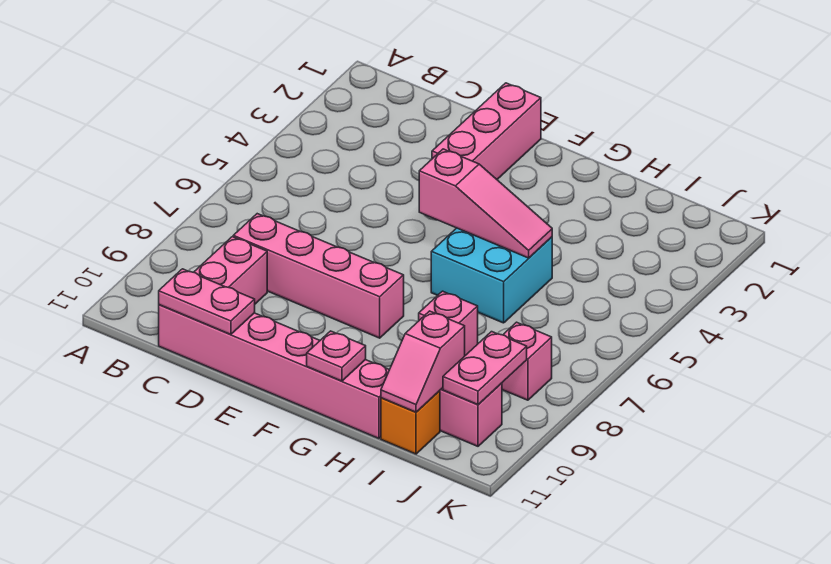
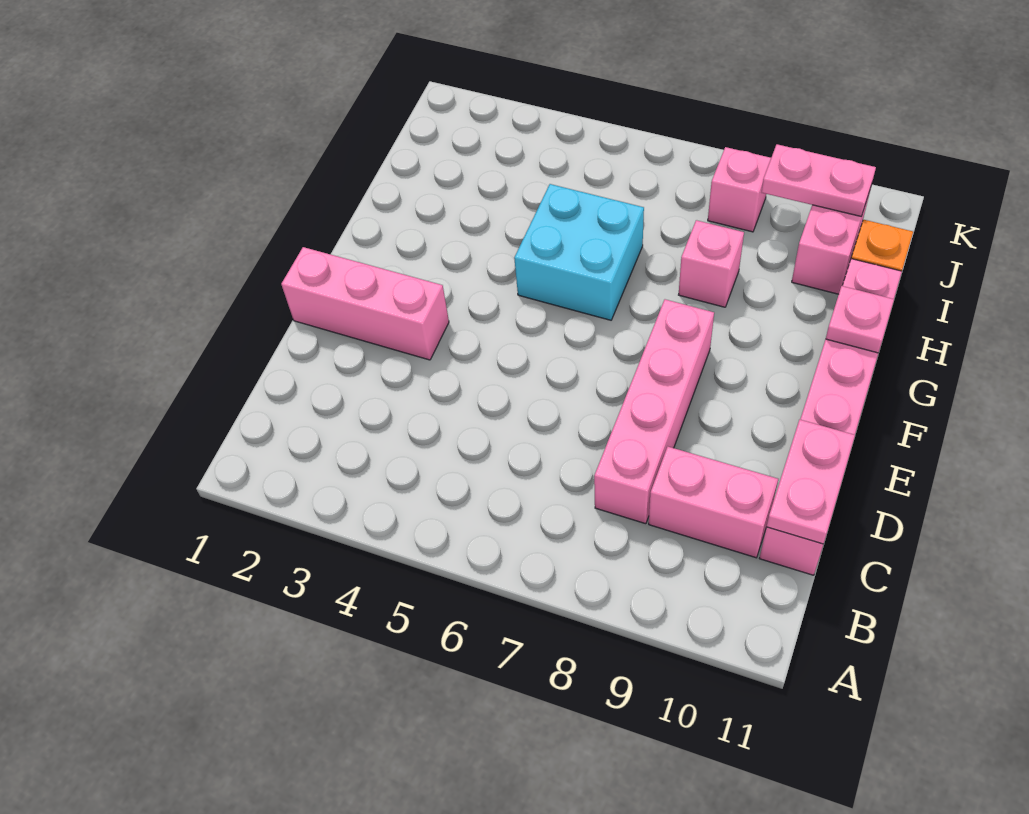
pink slope F5:H5 level 2 top F -> none
pink slope I10:I11 level 2 top 10 -> none

